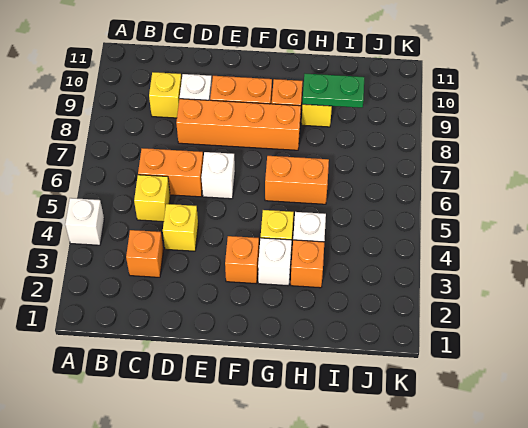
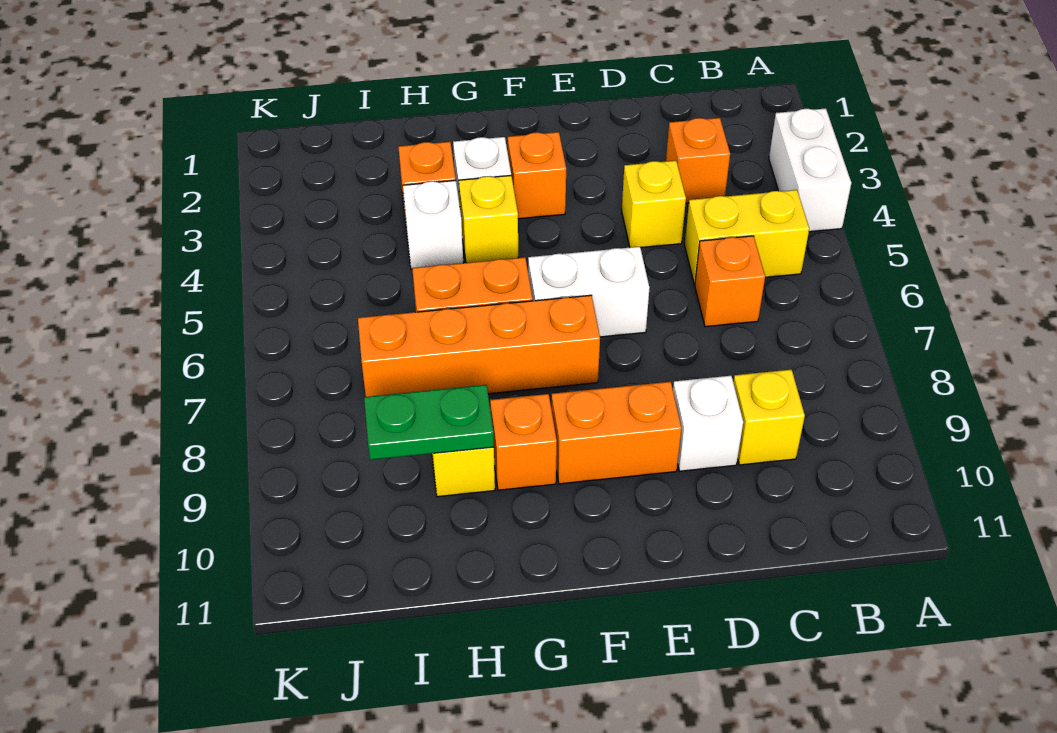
white brick A4 level 1 -> white brick A3:A4 level 1
yellow brick C5 level 1 -> yellow brick B5:C5 level 1
orange brick C6:D6 level 1 -> orange brick C6 level 1
orange brick D8:G8 level 1 -> orange brick F7:I7 level 1
white brick E6 level 1 -> white brick E6:F6 level 1

